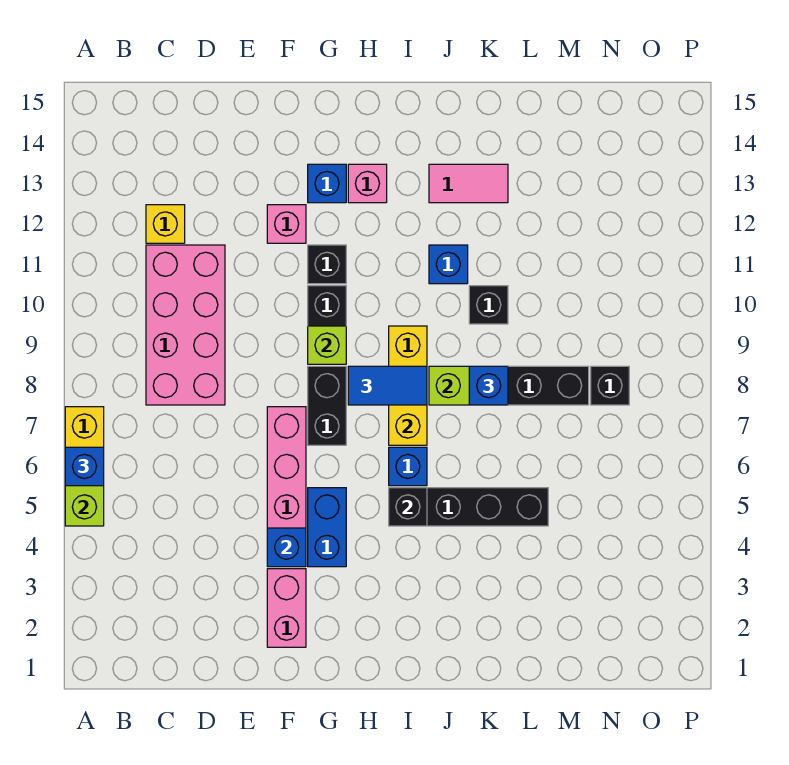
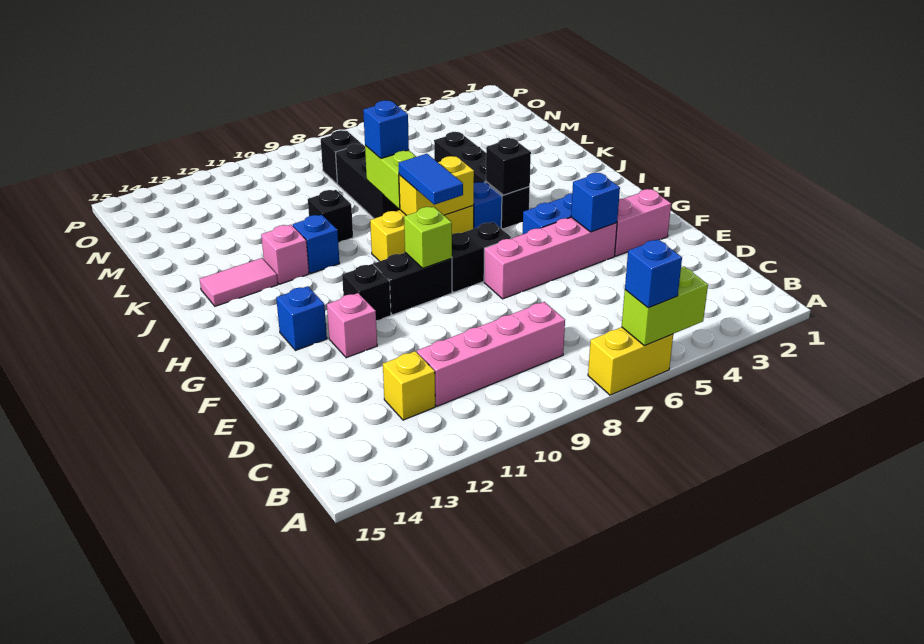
pink brick C8:D11 level 1 -> pink brick C8:C11 level 1
pink brick H13 level 1 -> pink brick J12 level 1
pink tile J13:K13 level 1 -> pink tile J13:J14 level 1

